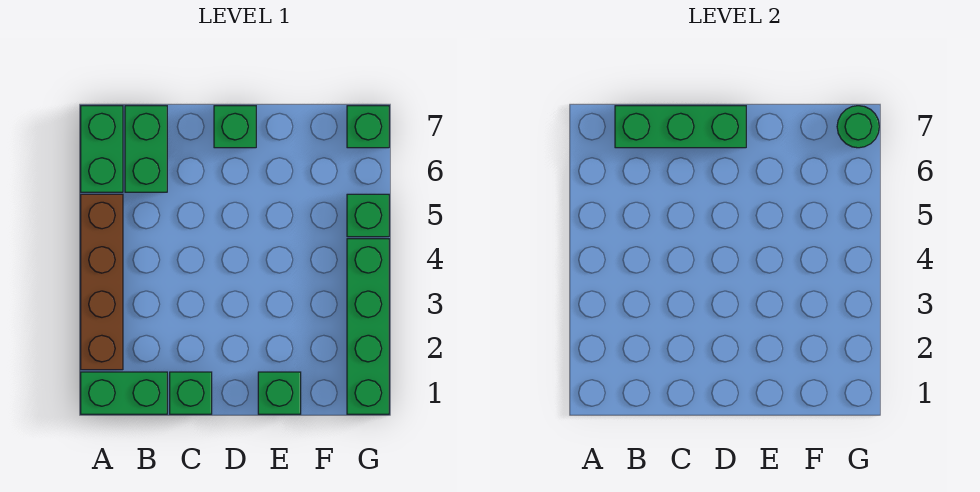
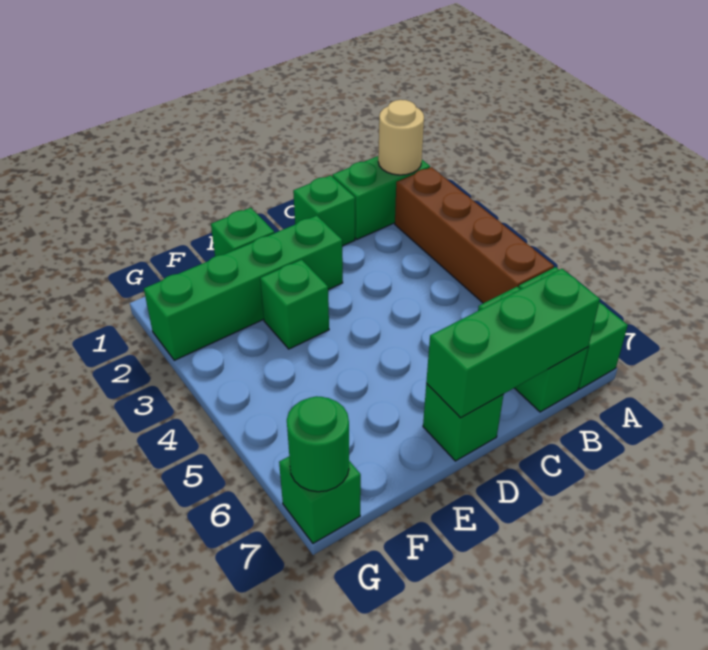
none -> tan round brick A1 level 2
green brick G1:G4 level 1 -> green brick D2:G2 level 1
green brick G5 level 1 -> green brick E3 level 1

